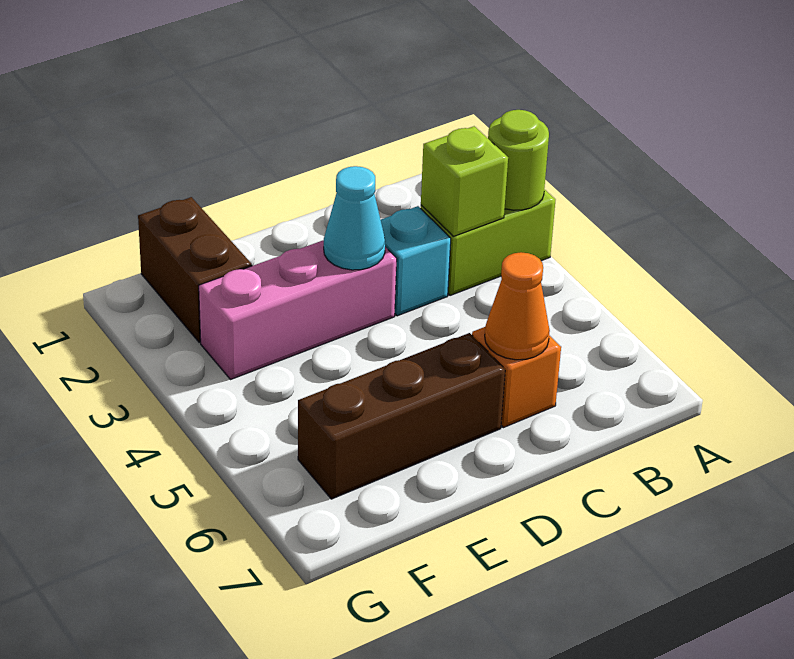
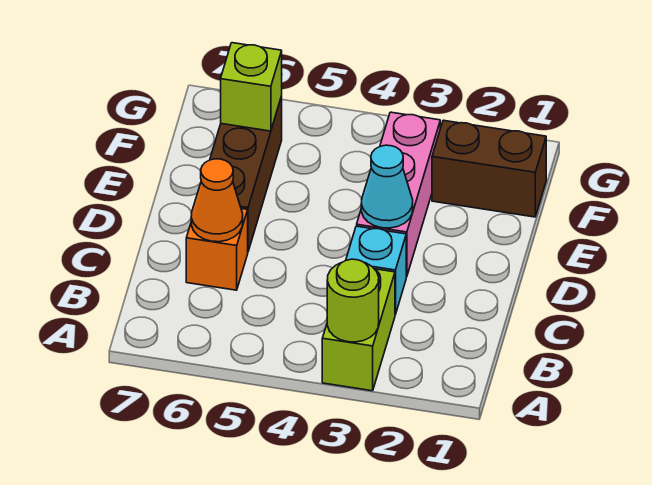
lime brick B3 level 2 -> lime brick F6 level 2

